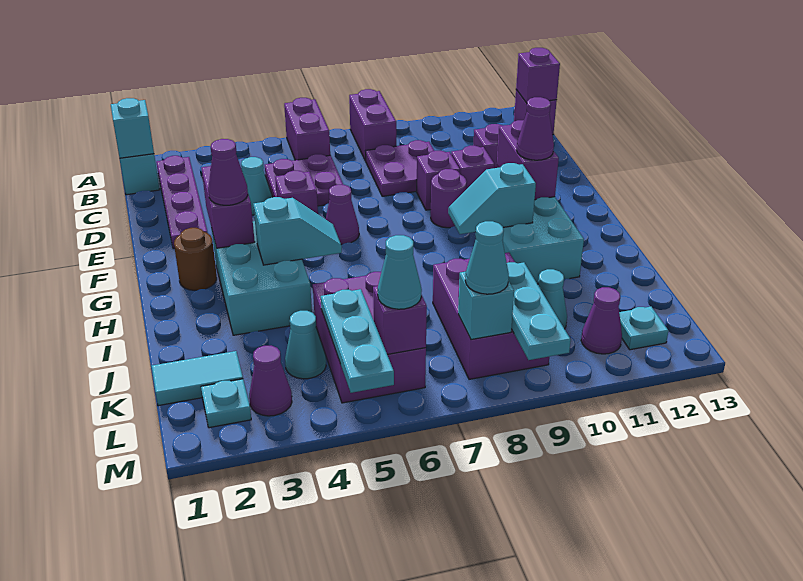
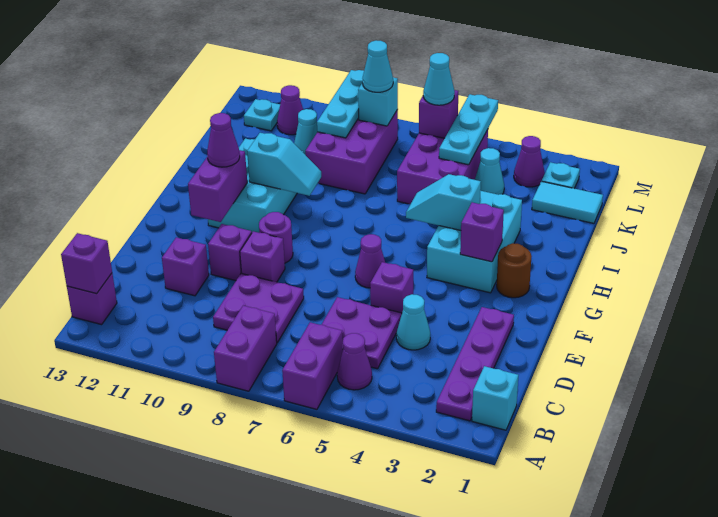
cyan brick B1 level 2 -> none
purple brick F3:G3 level 2 -> purple brick G3 level 2
purple cone G3 level 3 -> purple cone B5 level 1

